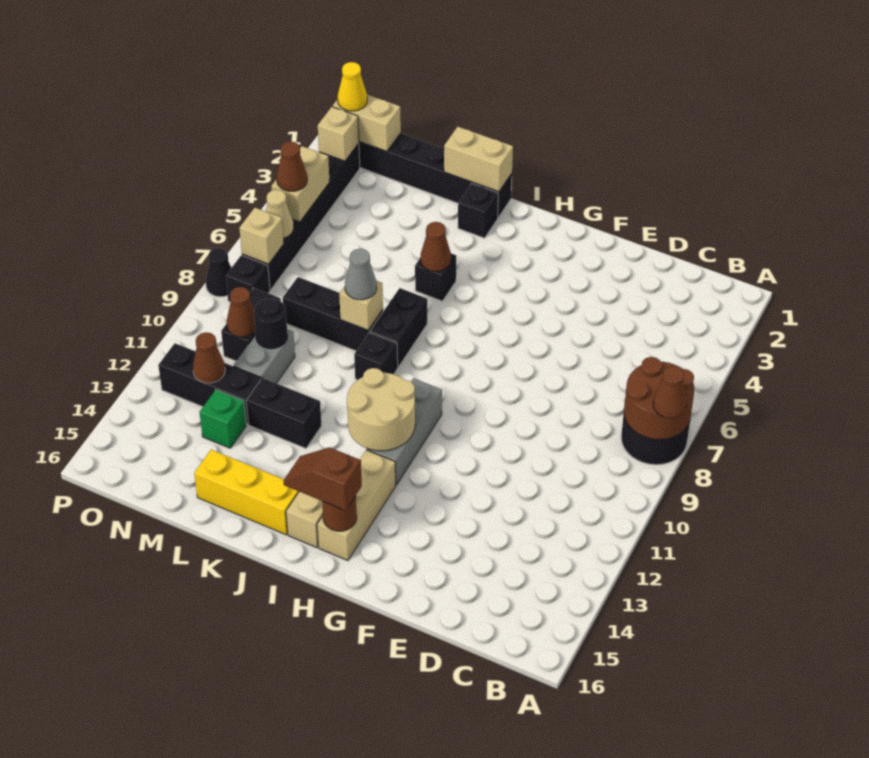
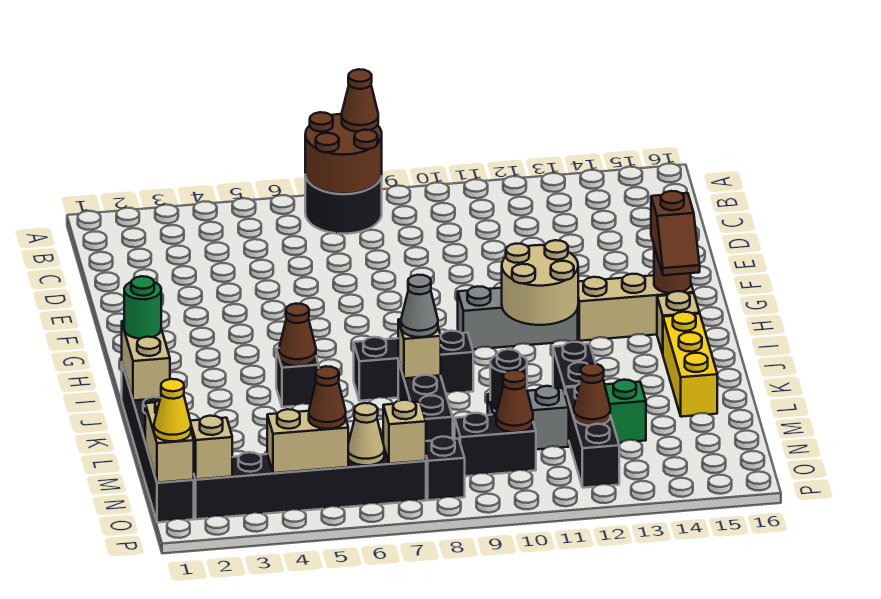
none -> green round brick J1 level 3
black brick J2 level 1 -> none
black cone P8 level 1 -> none

